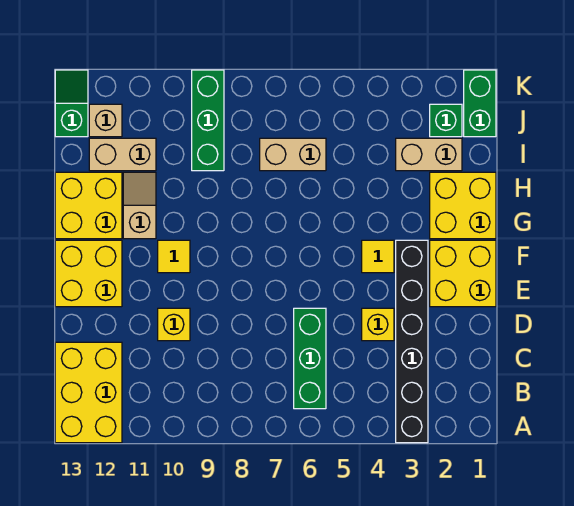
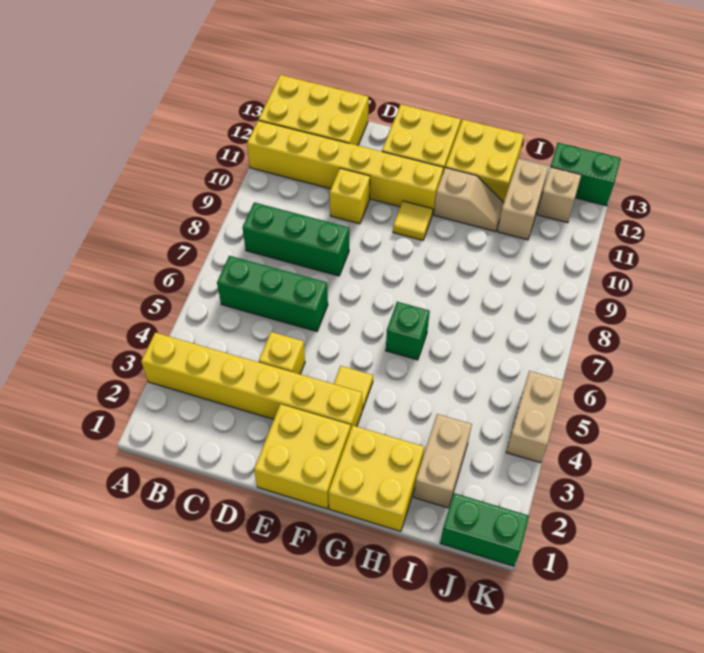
black brick A3:F3 level 1 -> yellow brick A3:F3 level 1
none -> yellow brick A11:F11 level 1
tan brick I6:I7 level 1 -> tan brick K4:K5 level 1
green brick I9:K9 level 1 -> green brick B8:D8 level 1
green brick J2 level 1 -> green brick G6 level 1
green slope J13:K13 level 1 top J -> green brick J13:K13 level 1

